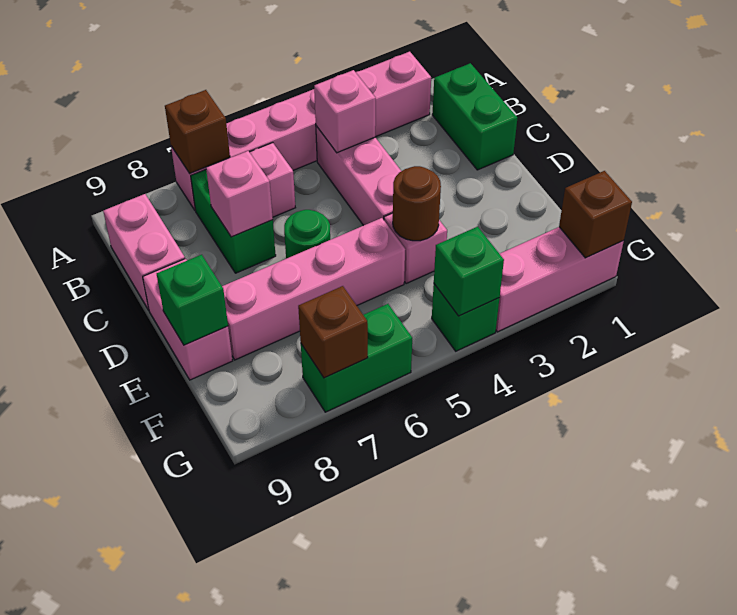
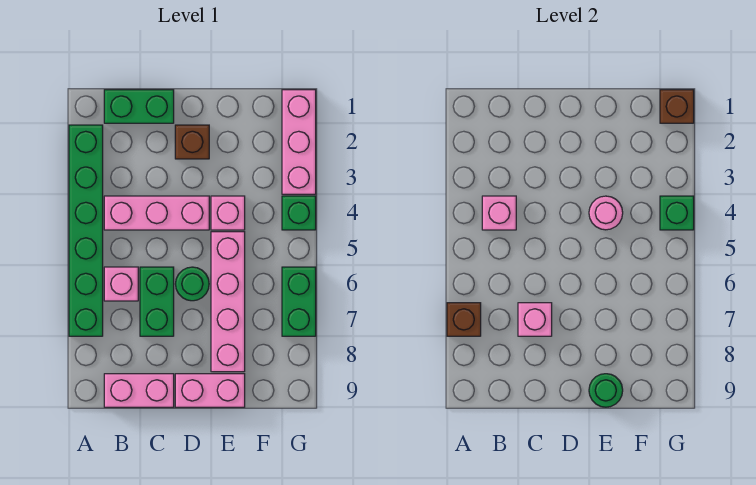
pink brick A2:A7 level 1 -> green brick A2:A7 level 1
green brick B7:C7 level 1 -> green brick C6:C7 level 1
brown round brick E4 level 2 -> pink round brick E4 level 2
green brick E9 level 2 -> green round brick E9 level 2
brown brick G7 level 2 -> brown brick D2 level 1

